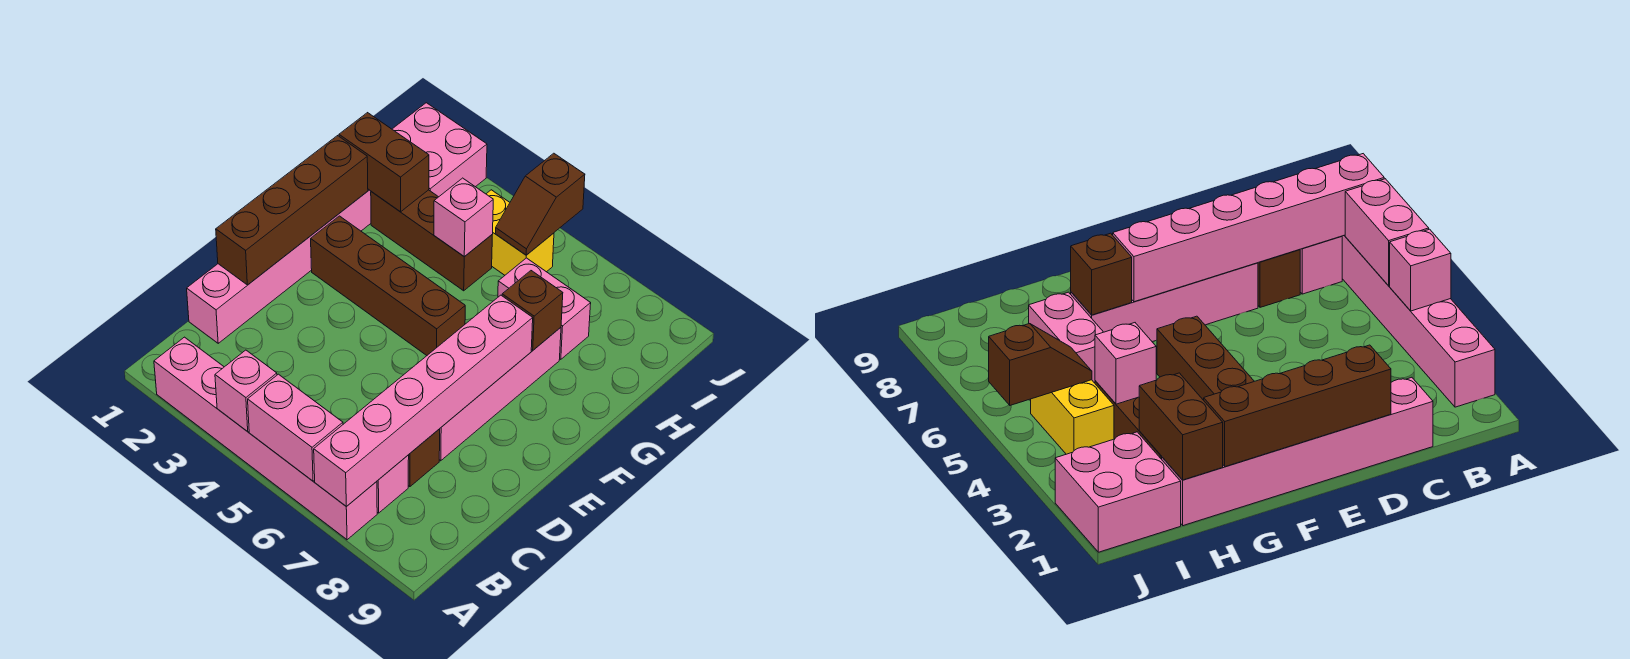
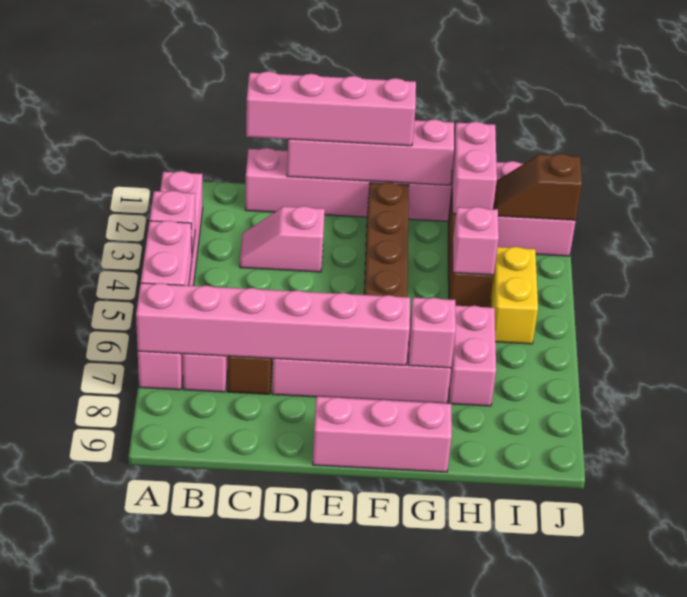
none -> pink brick C1:F1 level 3
none -> pink slope C3:D3 level 1 top D
brown brick D1:G1 level 2 -> pink brick D1:G1 level 2
none -> pink brick E9:G9 level 1
brown brick G7 level 2 -> pink brick G7 level 2
brown brick H1:H2 level 2 -> pink brick H1:H2 level 2
brown slope I5:J5 level 2 top J -> brown slope I2:J2 level 2 top J

